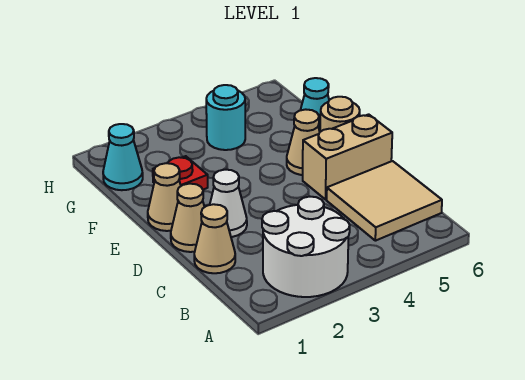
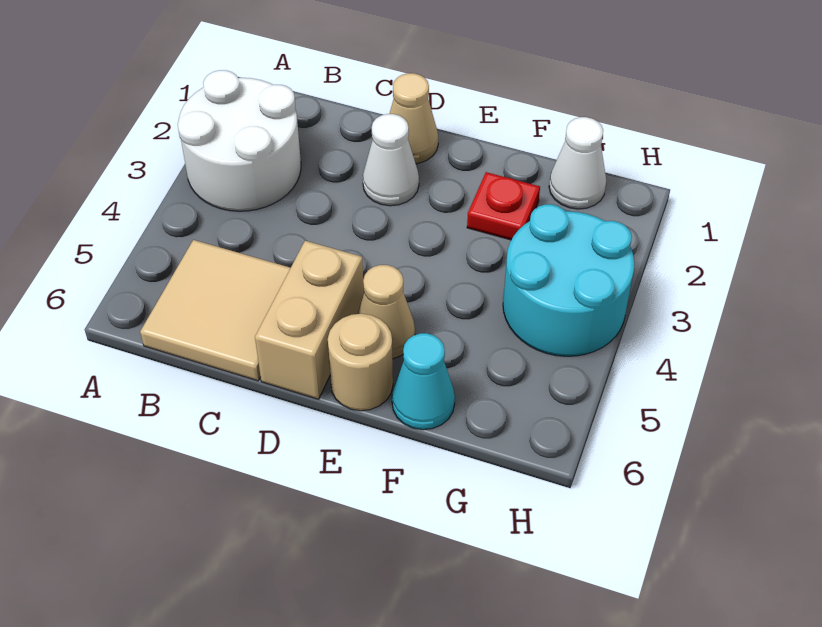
tan cone C1 level 1 -> none
tan cone E1 level 1 -> none
cyan cone G1 level 1 -> white cone G1 level 1
cyan round brick G4 level 1 -> cyan round brick G3:H4 level 1

